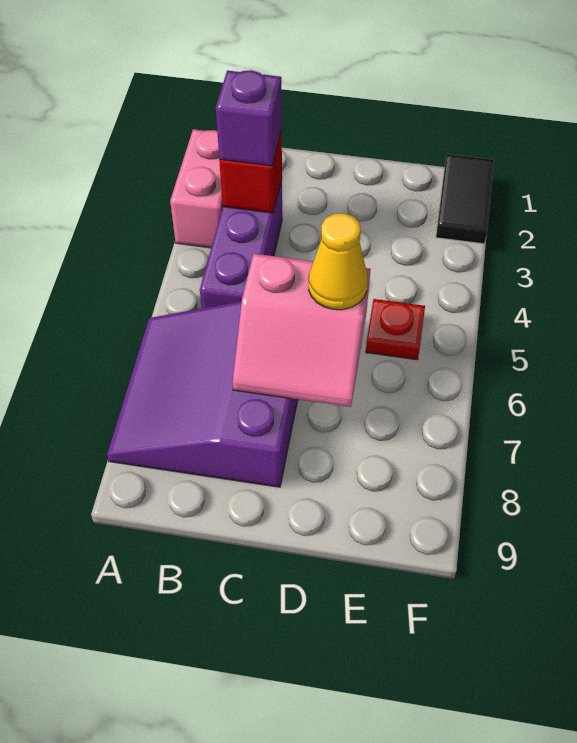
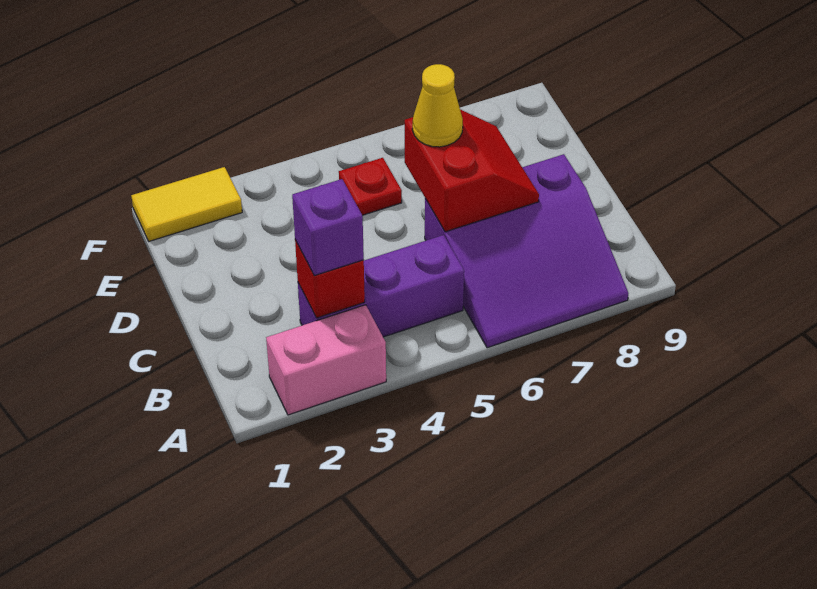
pink slope C6:D7 level 2 top 6 -> red slope C6:D7 level 2 top 6
black tile F1:F2 level 1 -> yellow tile F1:F2 level 1

